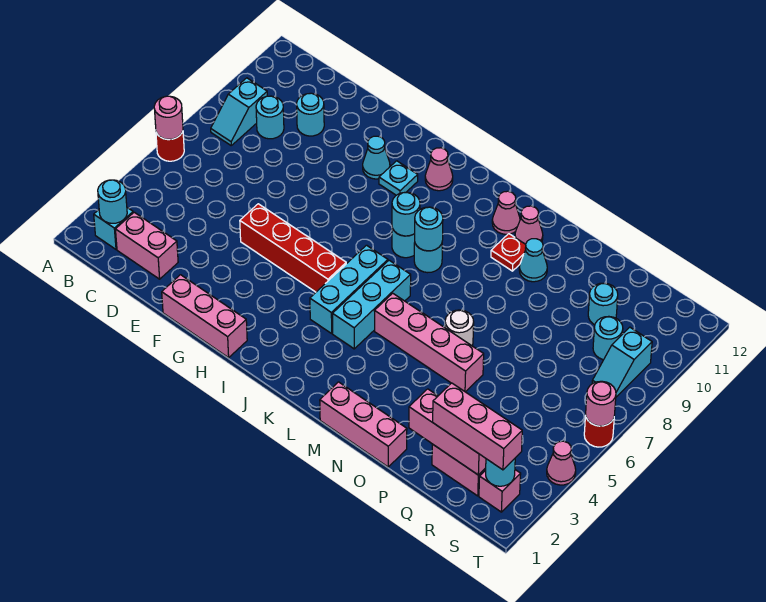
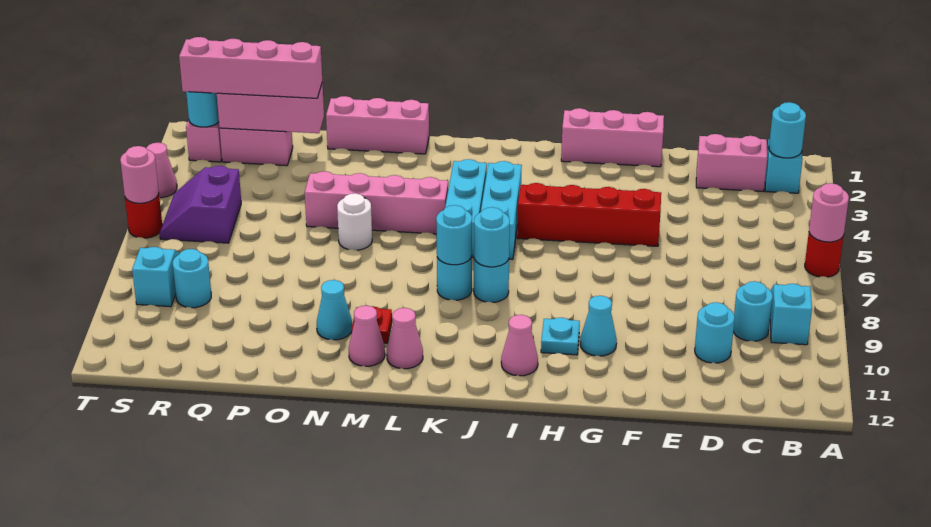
pink brick Q2:S2 level 3 -> pink brick P2:S2 level 3
cyan round brick Q10 level 1 -> none
none -> purple slope R5:S6 level 1 top R

